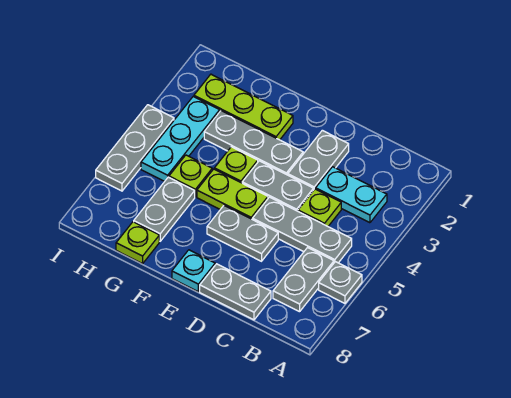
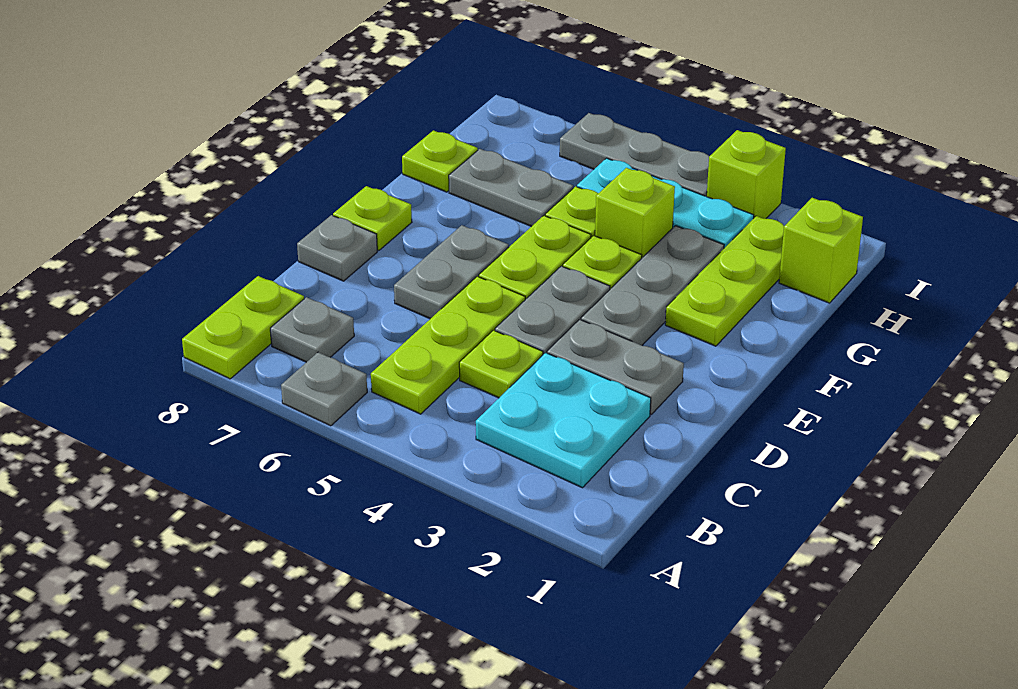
none -> lime plate A8:B8 level 1
cyan plate B3:C3 level 1 -> cyan plate B2:C3 level 1
grey plate B5:D5 level 1 -> lime plate B5:D5 level 1
grey plate B6:B7 level 1 -> grey plate B7 level 1
grey plate C8:D8 level 1 -> grey plate D8 level 1
cyan plate E8 level 1 -> lime plate E8 level 1
none -> lime brick G4 level 1
none -> lime brick H1 level 1
none -> lime brick I3 level 1

